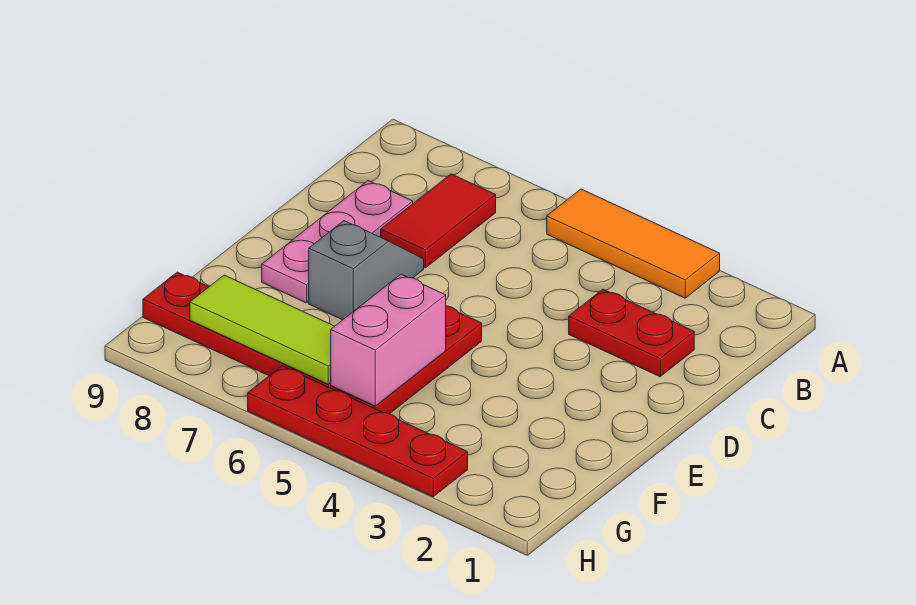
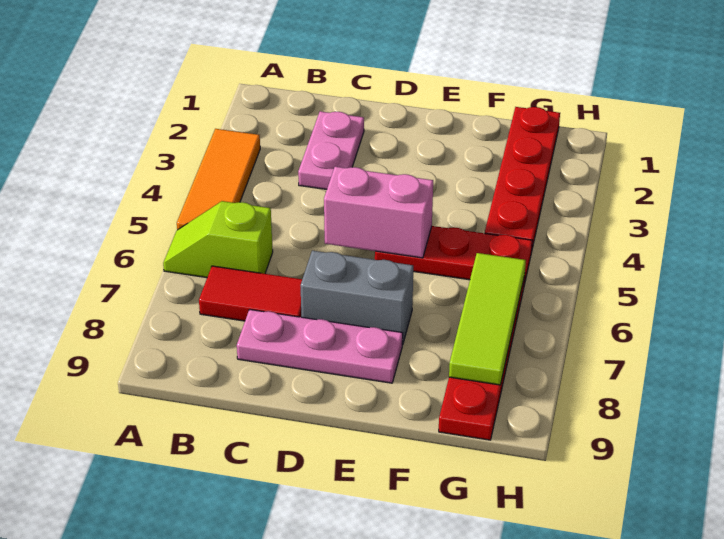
none -> lime slope A6:B6 level 1 top B
red plate C2:C3 level 1 -> pink plate C2:C3 level 1
grey slope D7:E7 level 1 top E -> grey brick D7:E7 level 1
pink brick F5:G5 level 2 -> pink brick D5:E5 level 2
red plate H3:H6 level 1 -> red plate G1:G4 level 1

